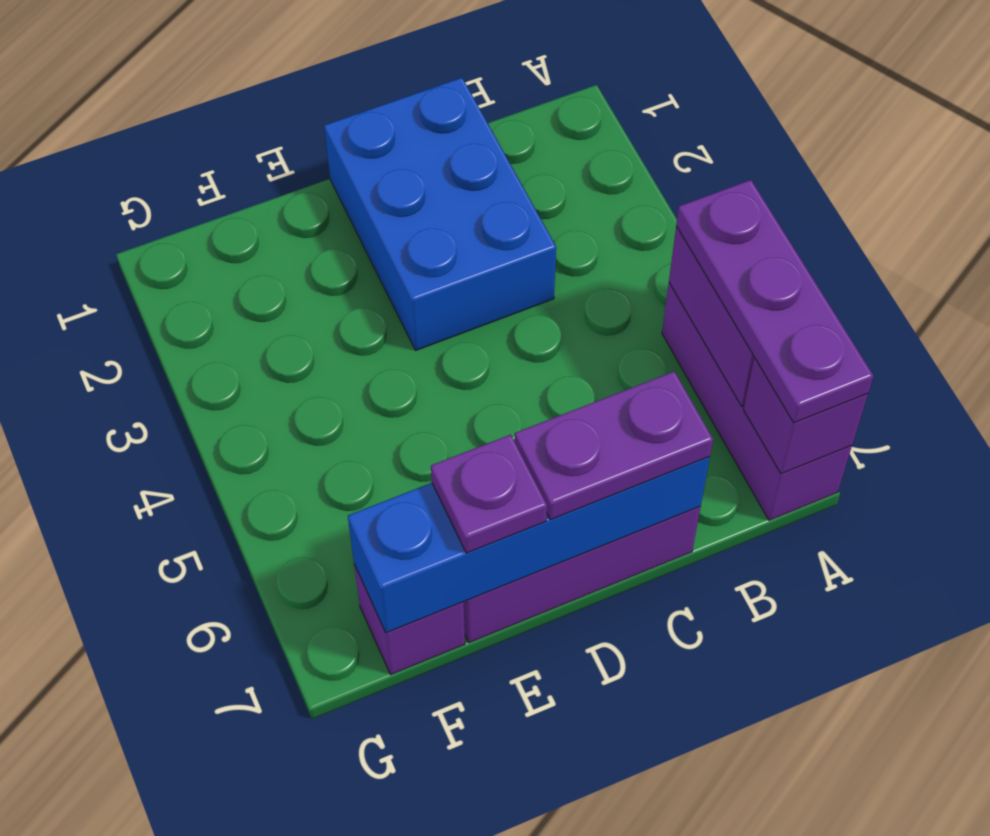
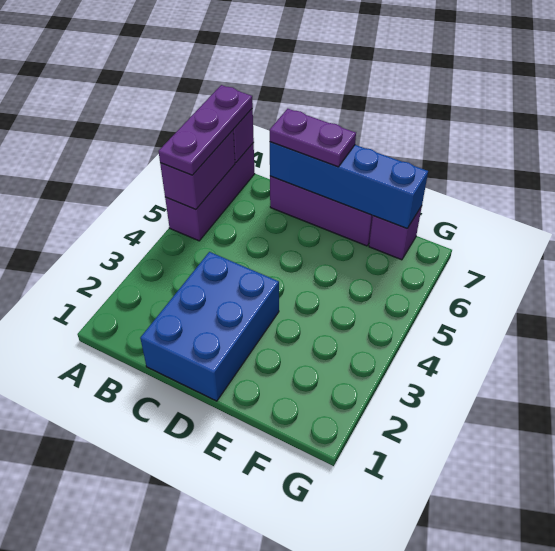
purple plate E7 level 3 -> none

